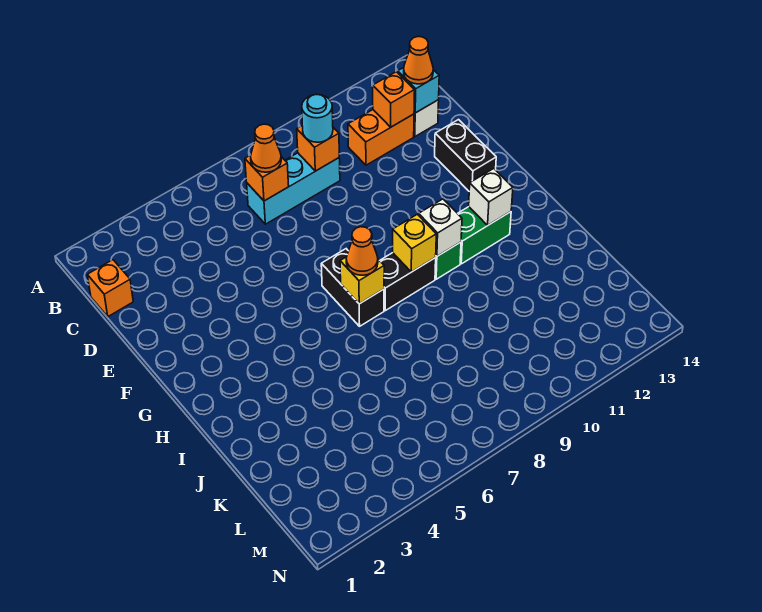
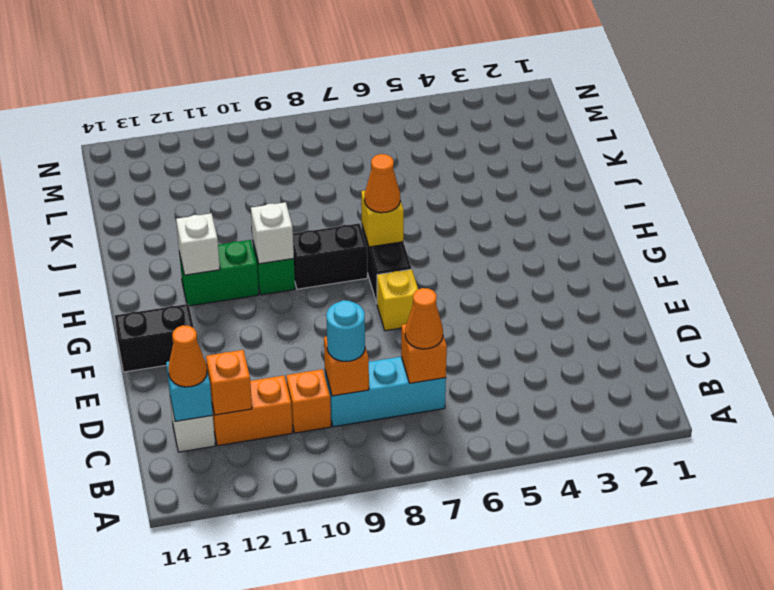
orange brick C1 level 1 -> orange brick C10 level 1
black brick E13:F13 level 1 -> black brick F13:F14 level 1
yellow brick H9 level 2 -> yellow brick F7 level 1

